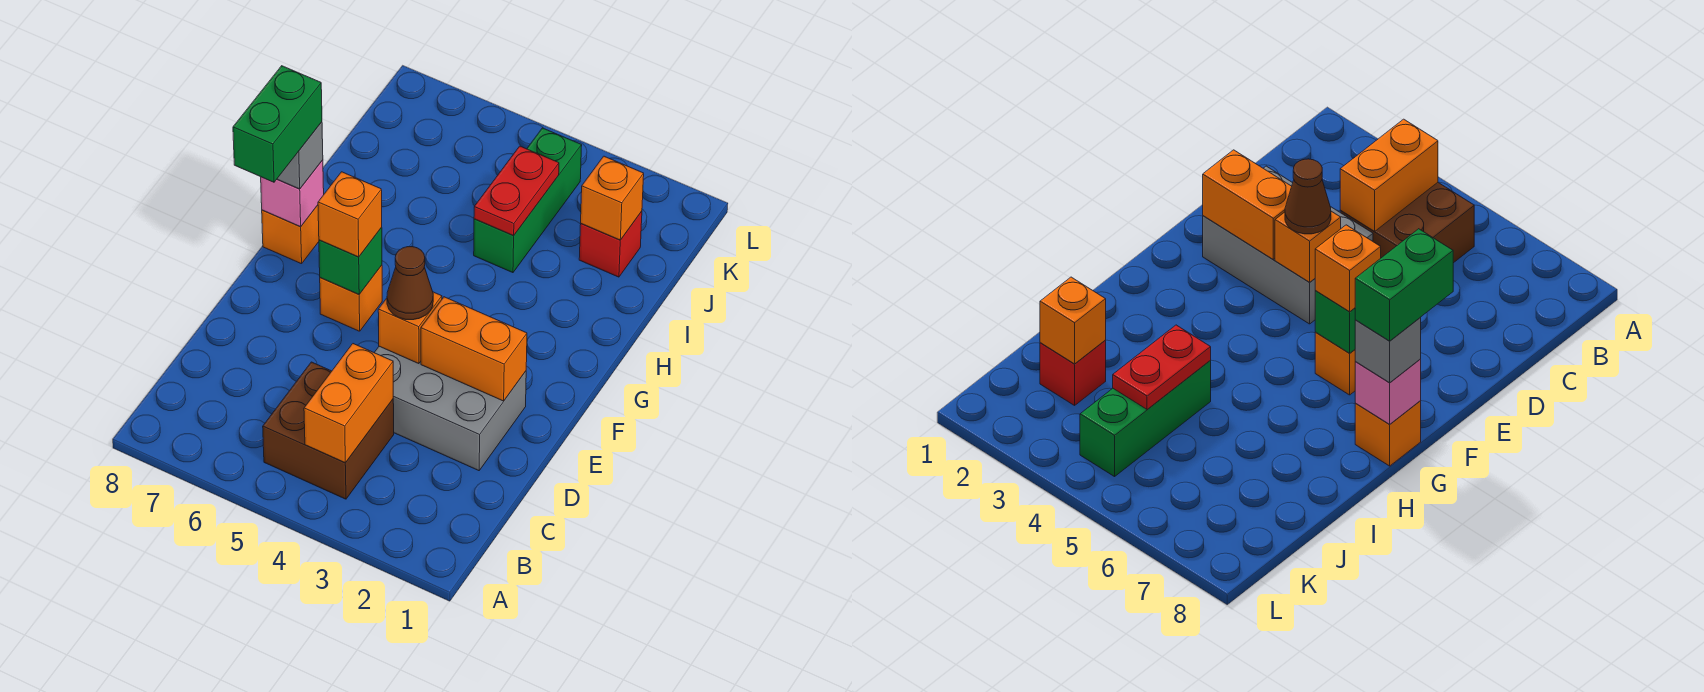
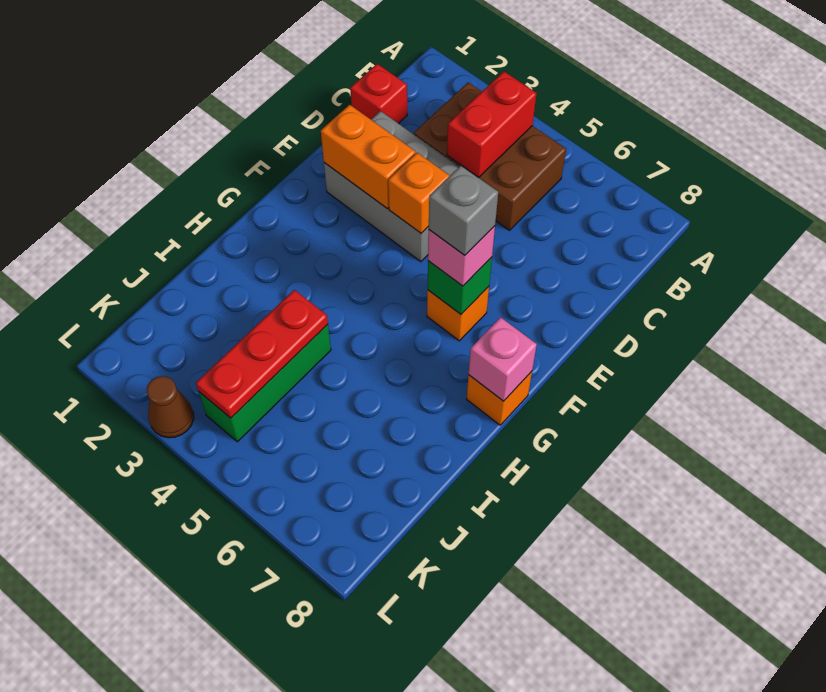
brown brick B4:C5 level 1 -> brown brick B3:C5 level 1
orange brick B4:C4 level 2 -> red brick B4:C4 level 2
brown cone E4 level 3 -> brown cone L3 level 1
orange brick F6 level 3 -> pink brick F6 level 3
green brick F8:G8 level 4 -> none
grey brick G8 level 3 -> grey brick F6 level 4
red plate I4:J4 level 2 -> red plate I4:K4 level 2
red brick J2 level 1 -> red brick C1 level 1
orange brick J2 level 2 -> none

